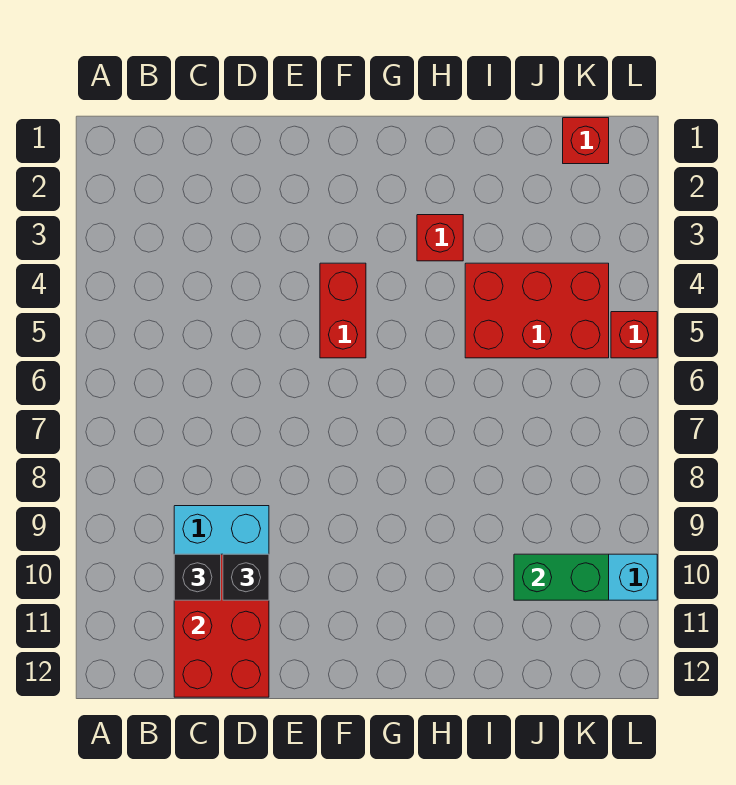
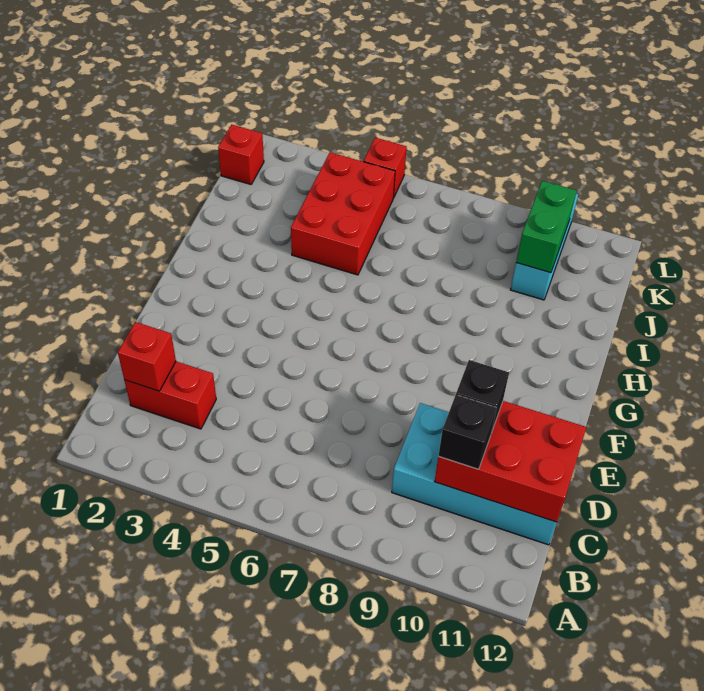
red brick F4:F5 level 1 -> red brick C2:C3 level 1
red brick H3 level 1 -> red brick C2 level 2

